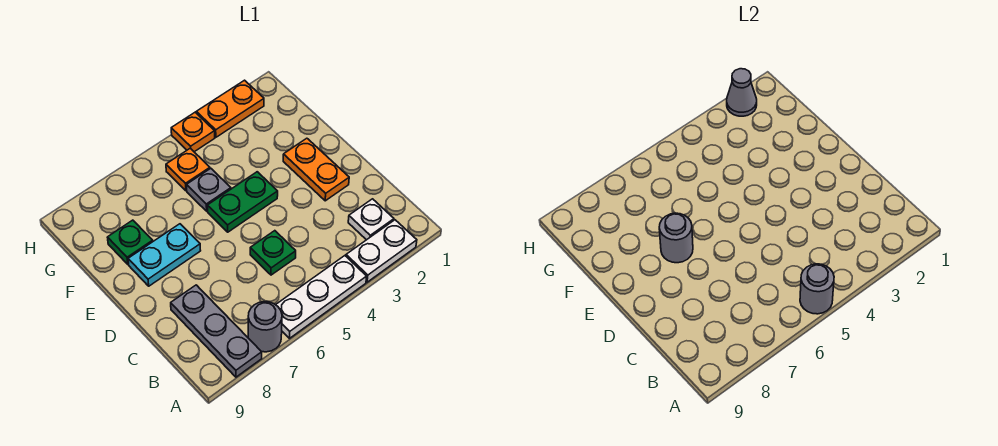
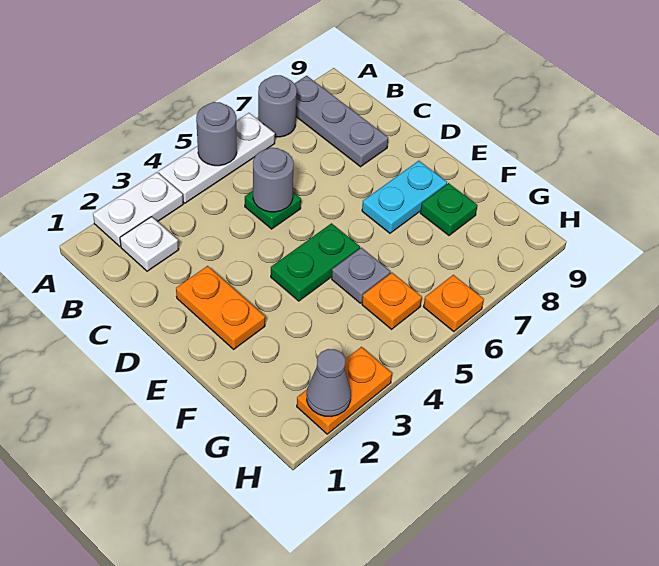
grey round brick E7 level 2 -> grey round brick C5 level 2
orange plate H4 level 1 -> orange plate H6 level 1

